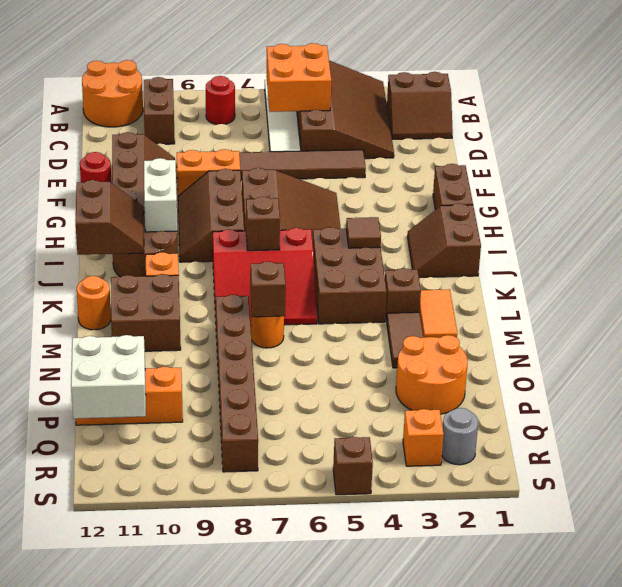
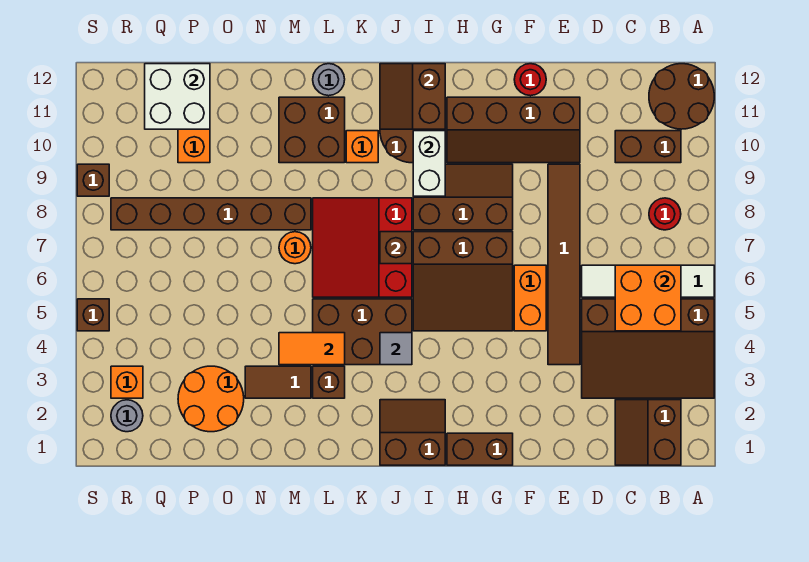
orange round brick A11:B12 level 1 -> brown round brick A11:B12 level 1
orange brick F8:F9 level 1 -> orange brick F5:F6 level 1
white brick H10:I10 level 2 -> white brick I9:I10 level 2
brown slope I11:J12 level 2 top 12 -> brown slope I11:J12 level 2 top I
brown tile J4 level 2 -> grey tile J4 level 2
orange tile L2:M2 level 1 -> orange tile L4:M4 level 2
orange round brick L12 level 1 -> grey round brick L12 level 1
brown brick M7 level 2 -> brown brick S9 level 1

